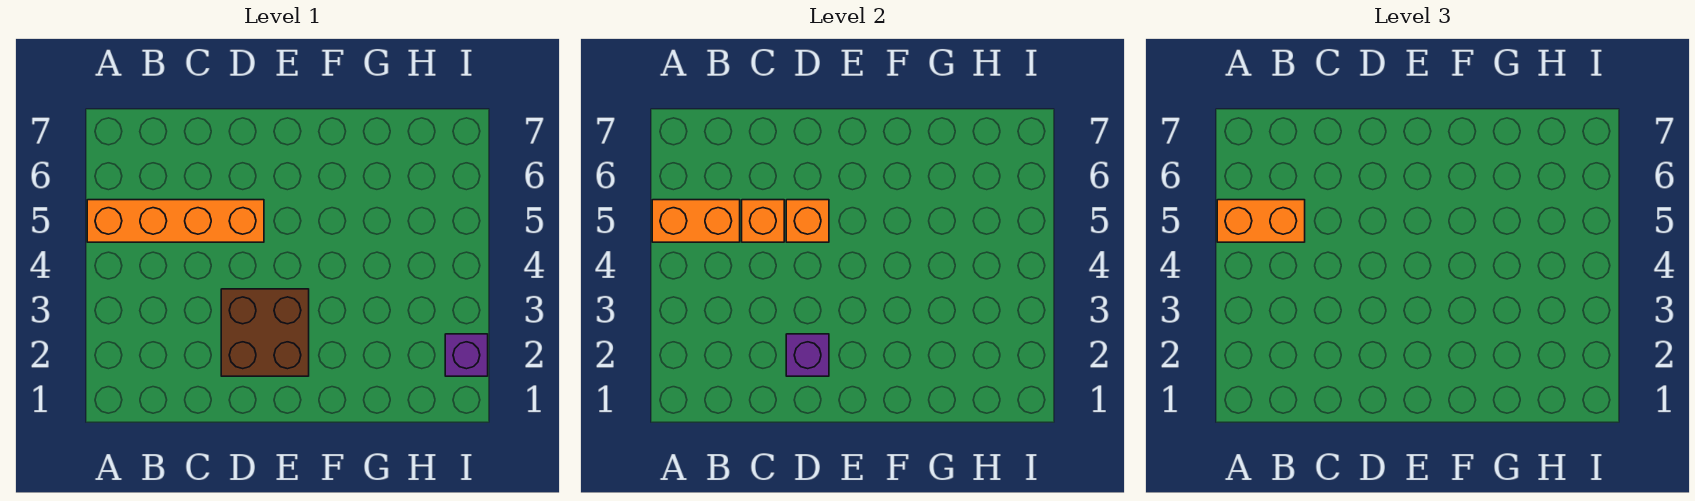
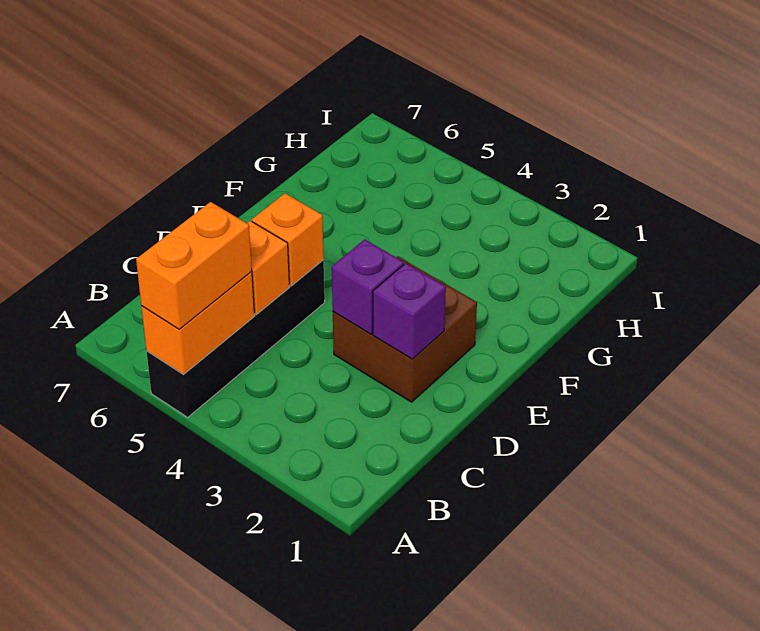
orange brick A5:D5 level 1 -> black brick A5:D5 level 1
purple brick I2 level 1 -> purple brick D3 level 2

